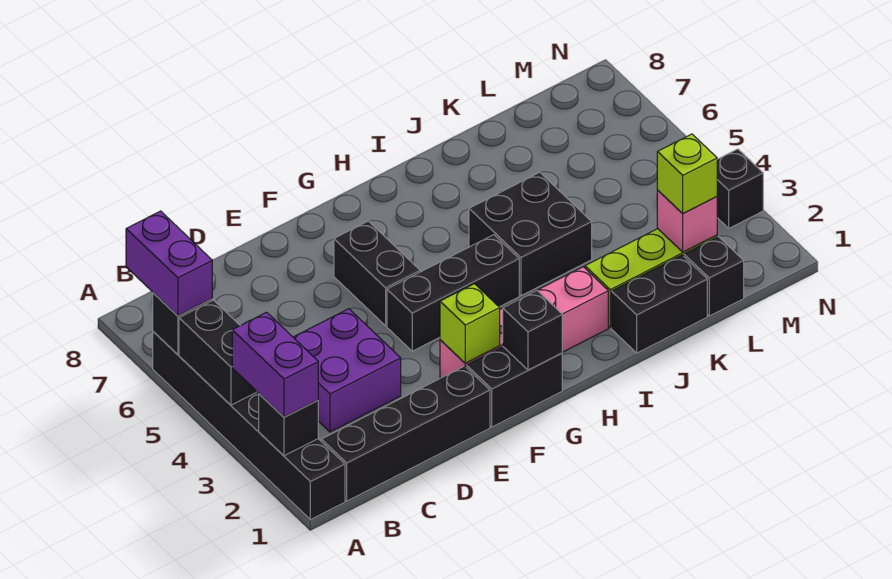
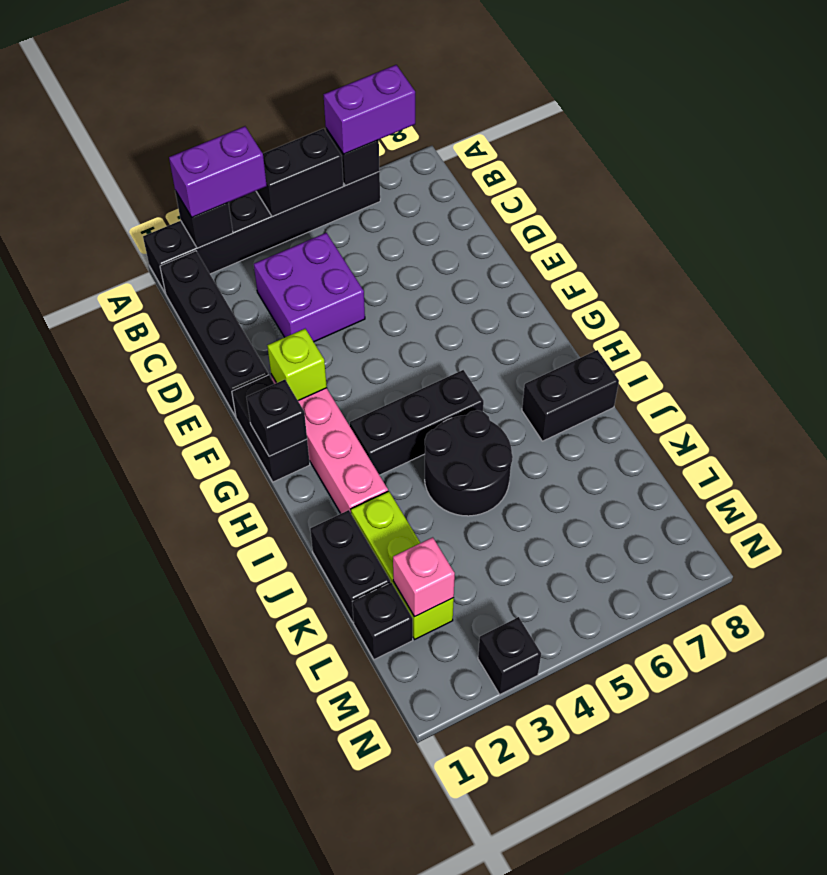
black brick F4:H4 level 1 -> black brick H3:H5 level 1
black brick F5:F6 level 1 -> black brick I7:I8 level 1
black brick I4:J5 level 1 -> black round brick I4:J5 level 1
lime brick L2 level 3 -> none

